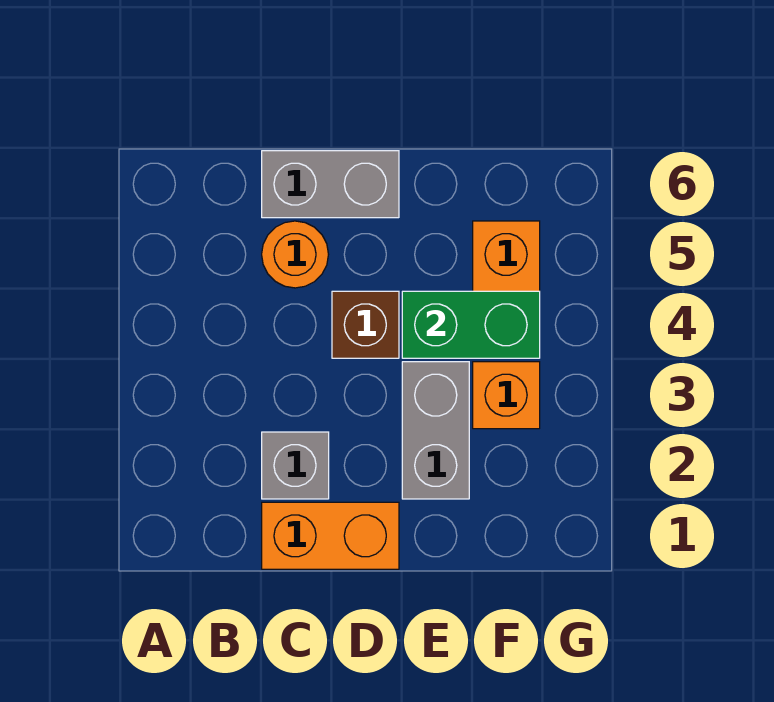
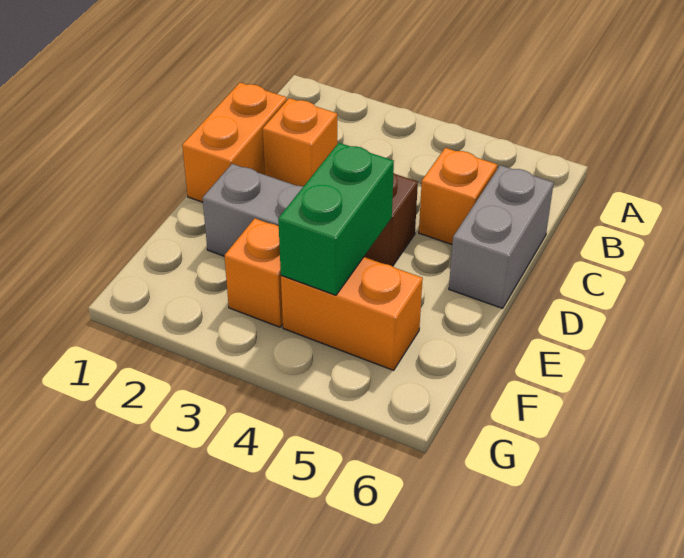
grey brick C2 level 1 -> orange brick C2 level 1
orange round brick C5 level 1 -> orange brick C5 level 1

